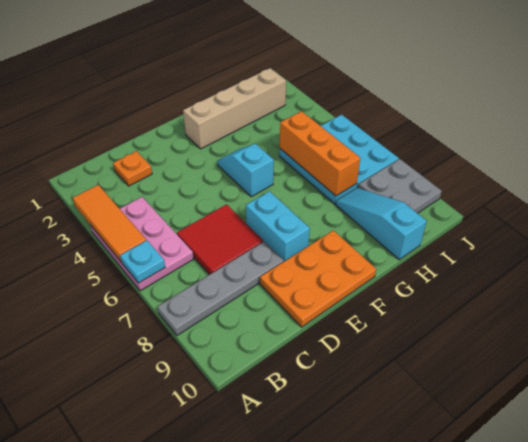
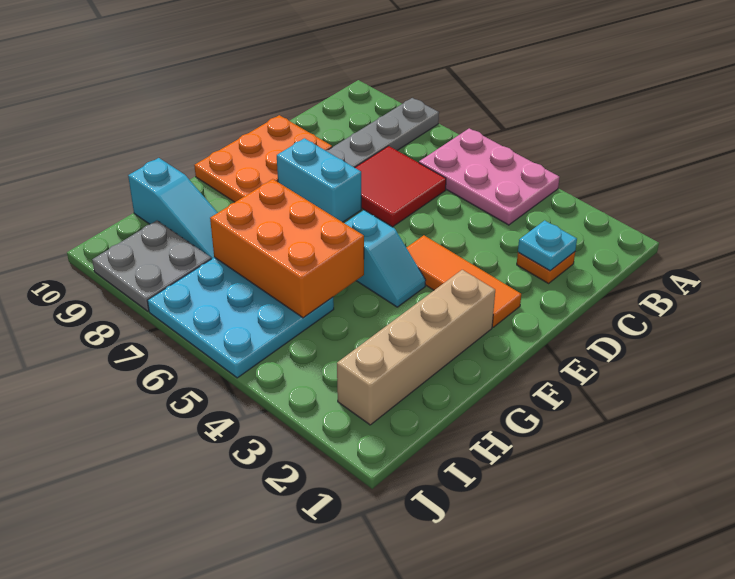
orange tile A3:A5 level 2 -> orange tile E2:E4 level 1
cyan plate A6 level 2 -> cyan plate C2 level 2
orange brick H5:H7 level 2 -> orange brick G5:H7 level 2

